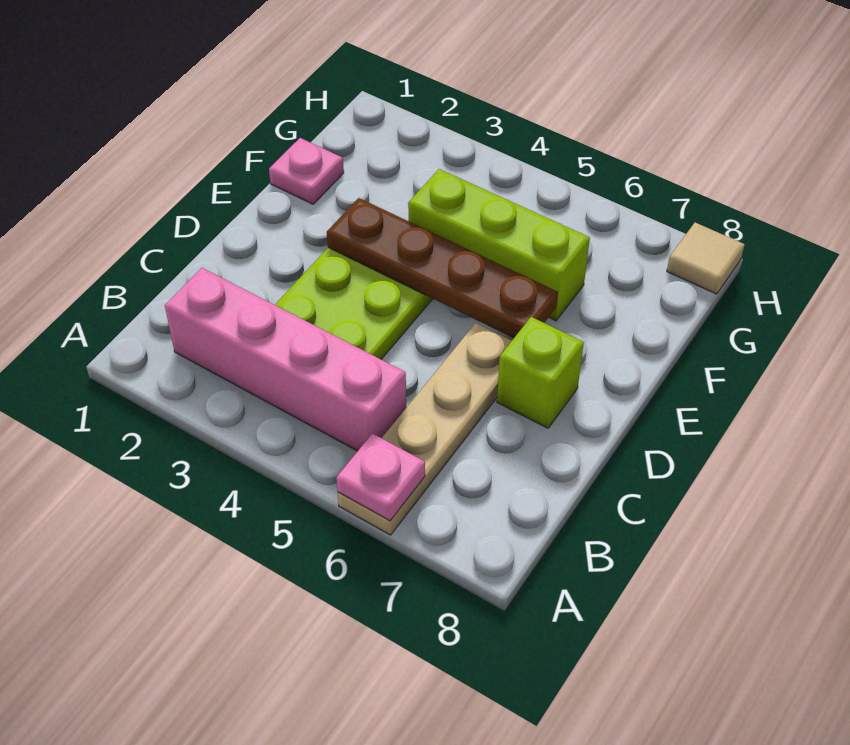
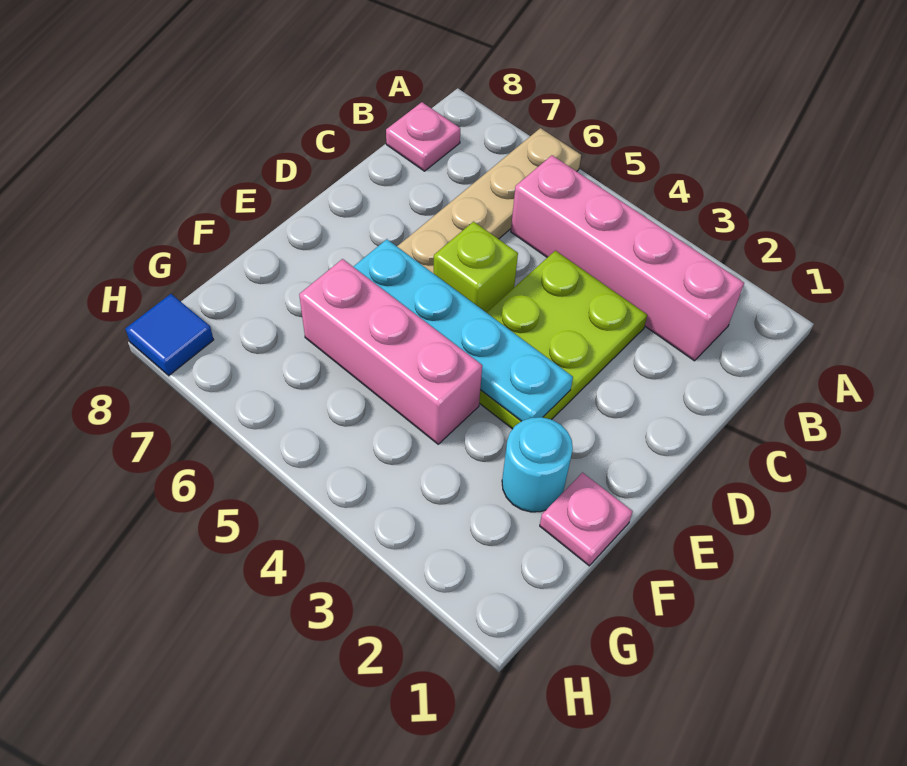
pink plate A6 level 2 -> pink plate B8 level 1
lime brick D7 level 1 -> lime brick D5 level 1
brown plate E3:E6 level 2 -> cyan plate E3:E6 level 2
none -> cyan round brick F2 level 1
lime brick F4:F6 level 1 -> pink brick F4:F6 level 1
tan tile H8 level 1 -> blue tile H8 level 1

